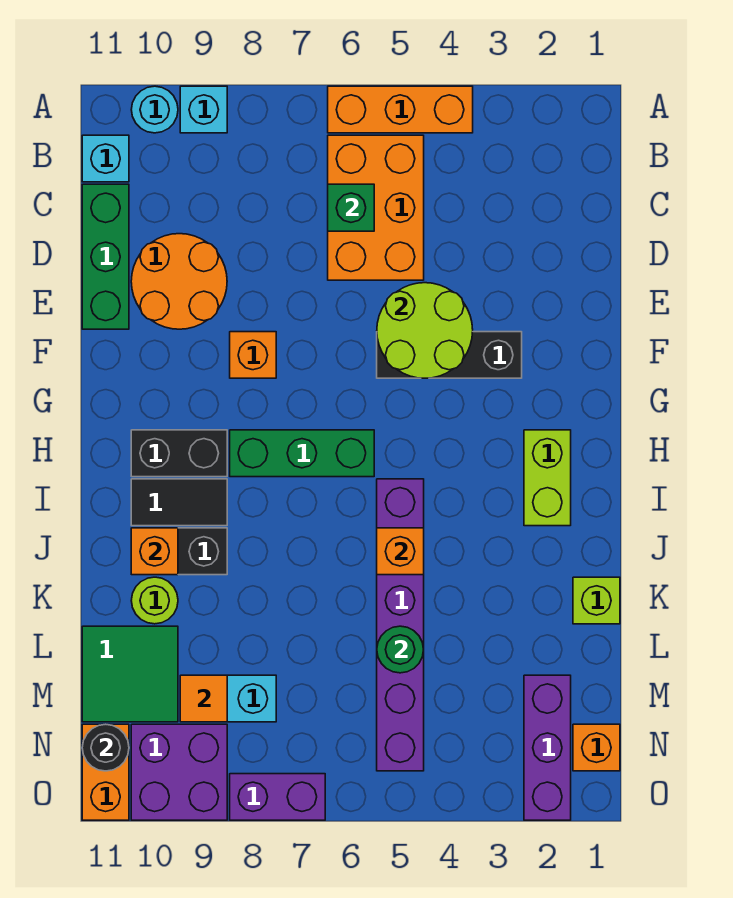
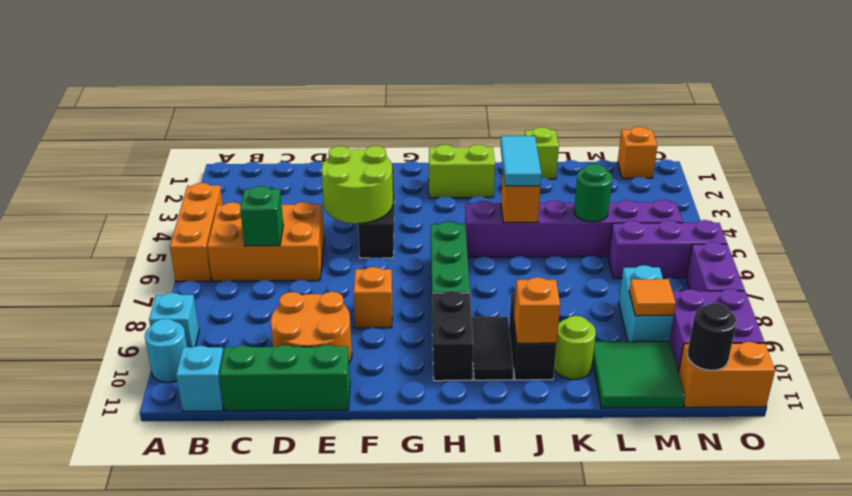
none -> cyan tile J4:J5 level 3
purple brick M2:O2 level 1 -> purple brick M6:O6 level 1

